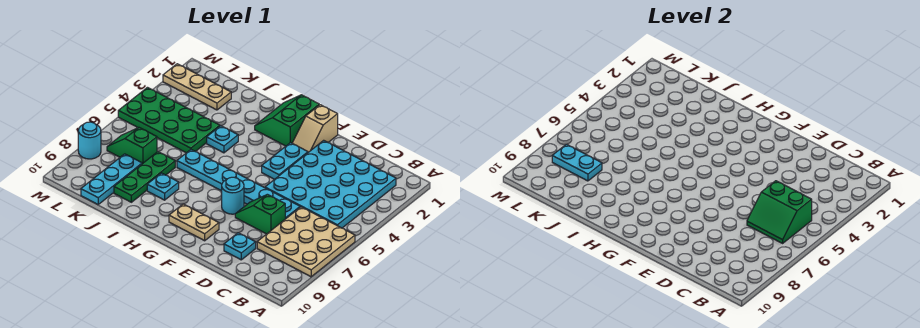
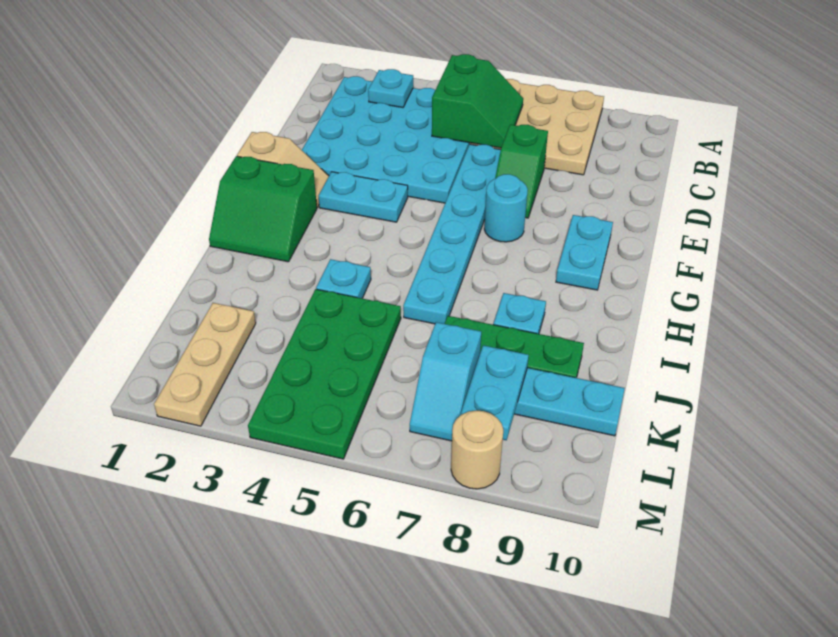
cyan plate D9 level 1 -> cyan plate B3 level 2
tan plate F9:G9 level 1 -> cyan plate F9:G9 level 1
green slope K7:L7 level 1 top K -> cyan slope K7:L7 level 1 top K
cyan round brick M8 level 1 -> tan round brick M8 level 1

